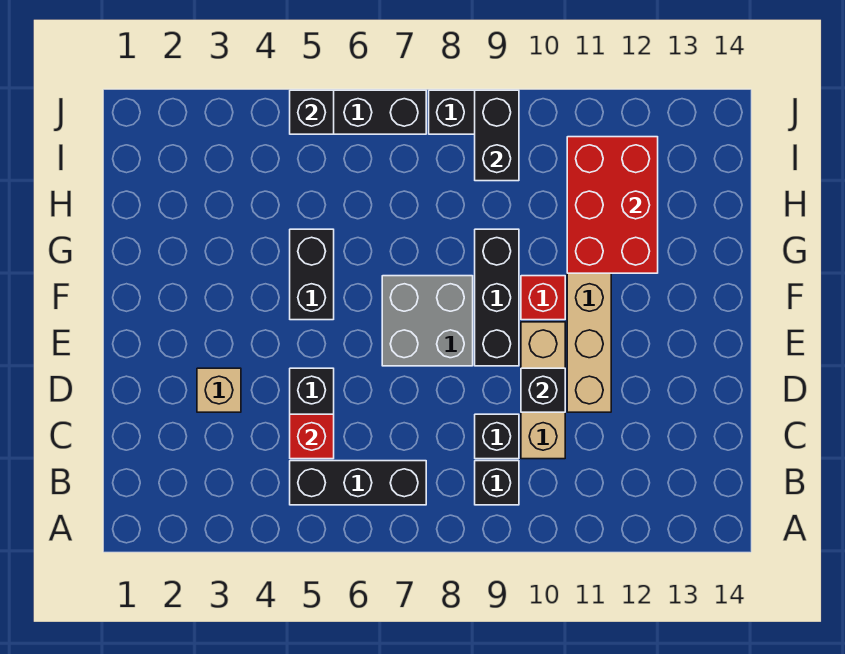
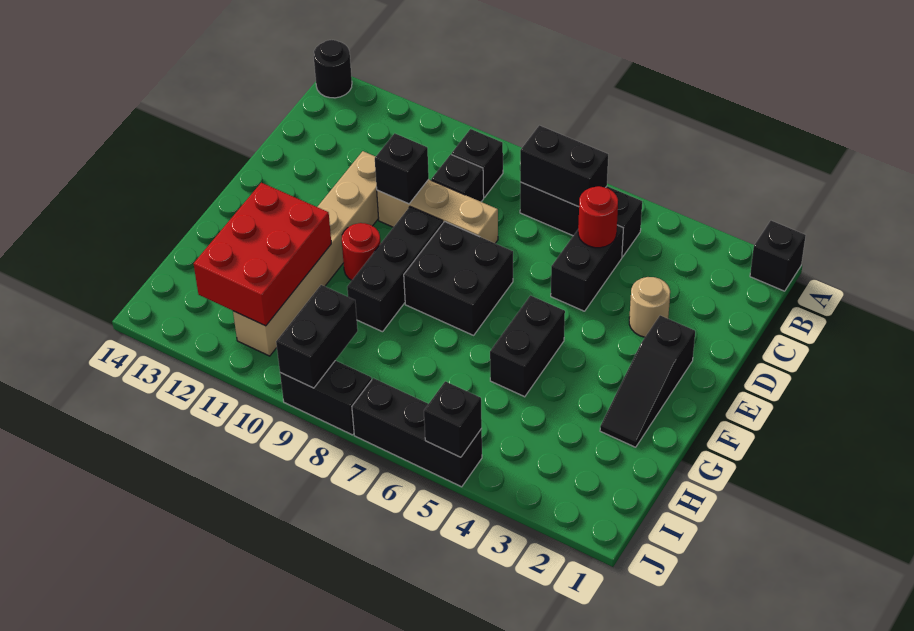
none -> black brick A1 level 1
none -> black round brick A14 level 1
none -> black brick B6:B7 level 2
red brick C5 level 2 -> red round brick C5 level 2
tan brick C10:E10 level 1 -> tan brick D8:D10 level 1
tan brick D3 level 1 -> tan round brick D3 level 1
none -> black slope E2:G2 level 1 top E
grey brick E7:F8 level 1 -> black brick E7:F8 level 1
red brick F10 level 1 -> red round brick F10 level 1

